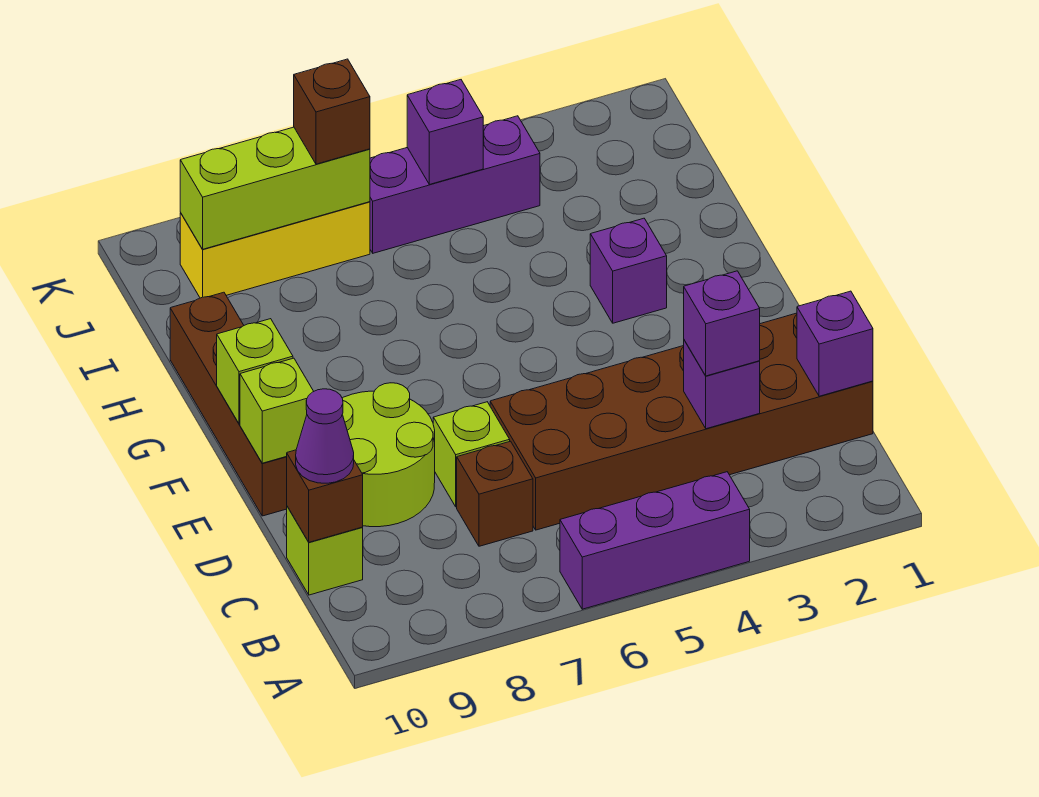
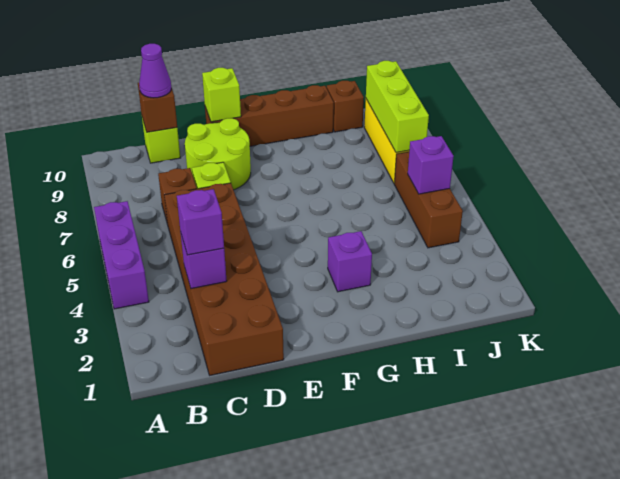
purple brick C1 level 2 -> none
lime brick F10 level 2 -> none
purple brick J4:J6 level 1 -> brown brick J4:J6 level 1
brown brick J7 level 3 -> brown brick I10 level 1

